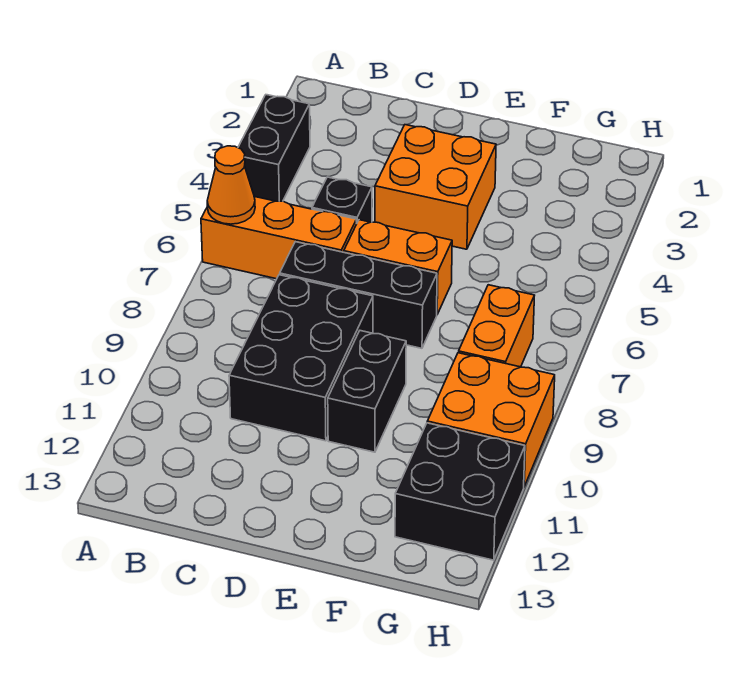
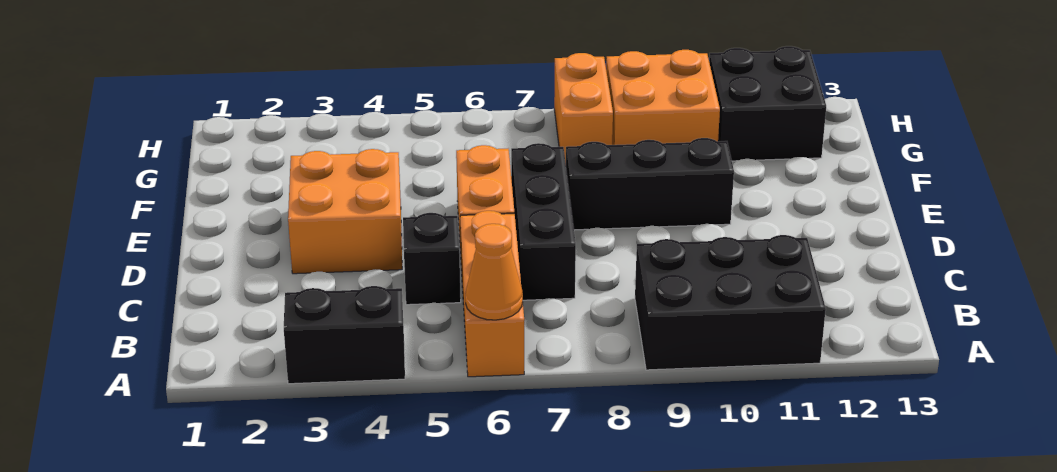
black brick C8:D10 level 1 -> black brick A9:B11 level 1
black brick E9:E10 level 1 -> black brick E8:E10 level 1
orange brick G7:G8 level 1 -> orange brick G8:H8 level 1

